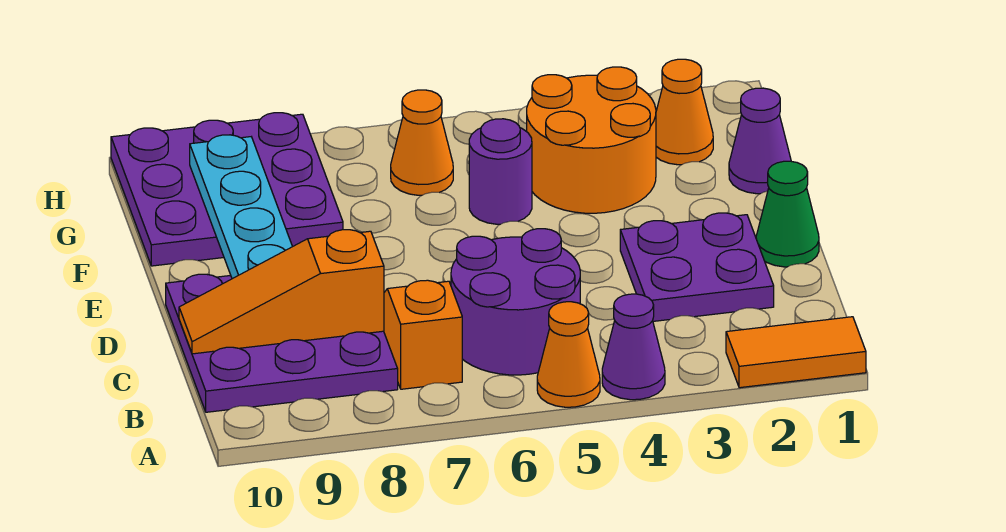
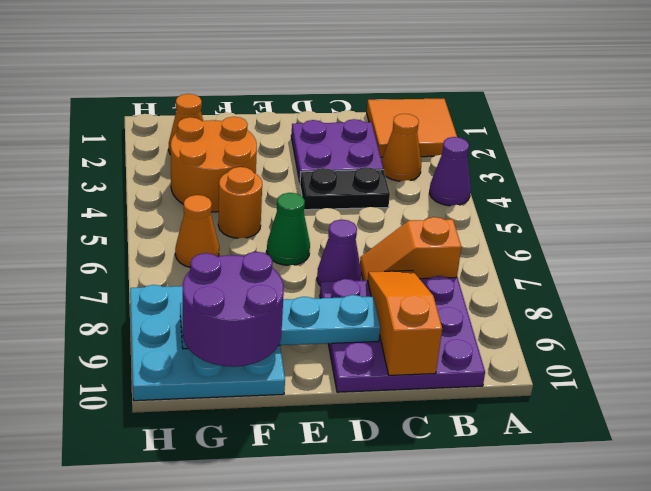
orange tile A1:A2 level 1 -> orange tile A1:B2 level 1
orange cone A5 level 1 -> orange cone B3 level 1
purple round brick B5:C6 level 1 -> purple round brick F9:G10 level 3
none -> black plate C4:D4 level 1
orange slope C8:C10 level 2 top 8 -> orange slope C8:C10 level 2 top 10
green cone D1 level 1 -> green cone E6 level 1
purple cone F1 level 1 -> purple cone D7 level 1
purple round brick F5 level 1 -> orange round brick F5 level 1
purple plate F8:H10 level 1 -> cyan plate F8:H10 level 1

